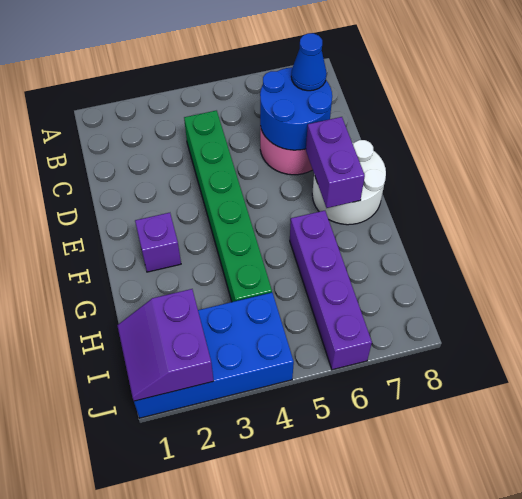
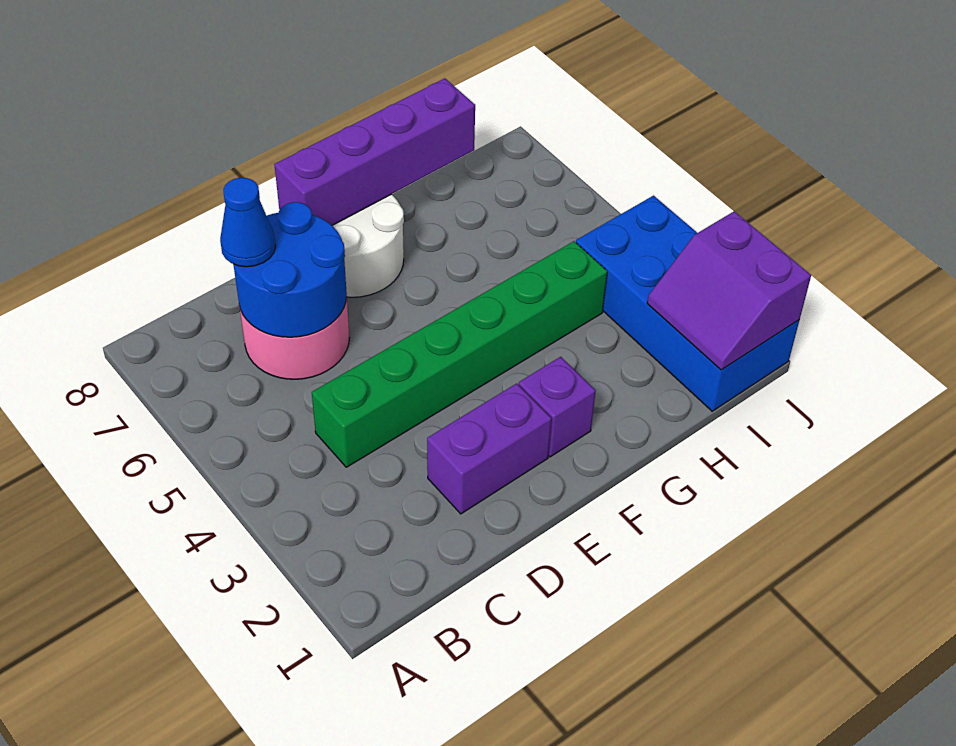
purple brick E7:F7 level 2 -> purple brick D2:E2 level 1
purple brick G6:J6 level 1 -> purple brick E8:H8 level 2
purple slope I1:J2 level 2 top 2 -> purple slope I1:J2 level 2 top J

